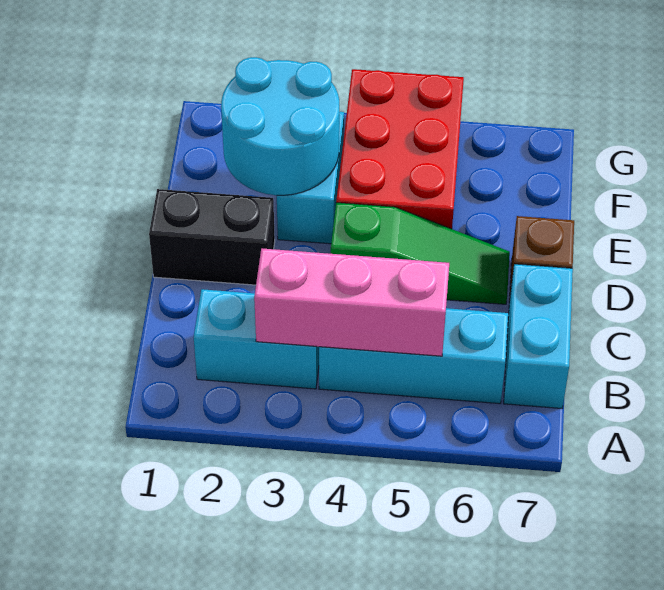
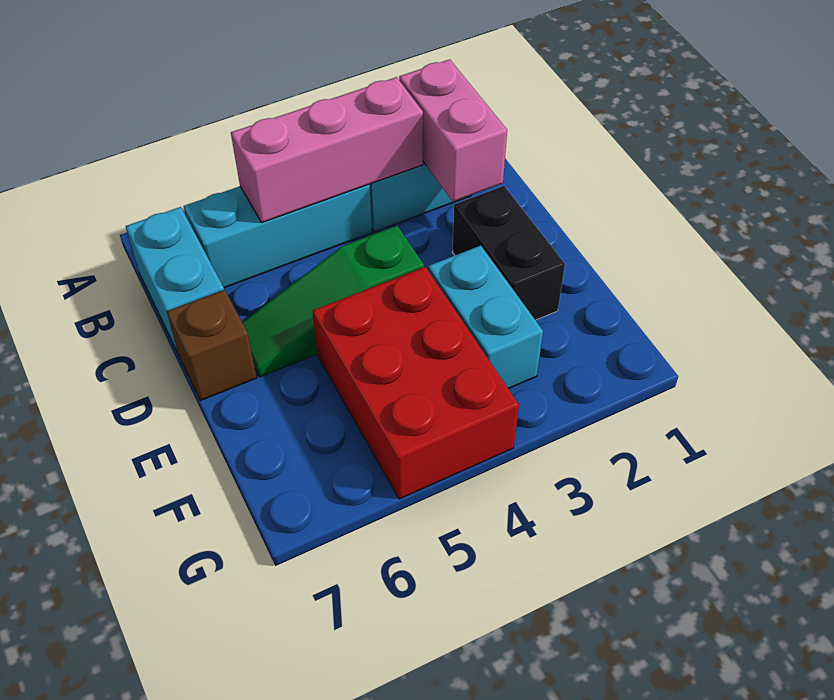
none -> pink brick B2:C2 level 2
black brick D1:D2 level 1 -> black brick D2:E2 level 1
cyan round brick E2:F3 level 2 -> none

